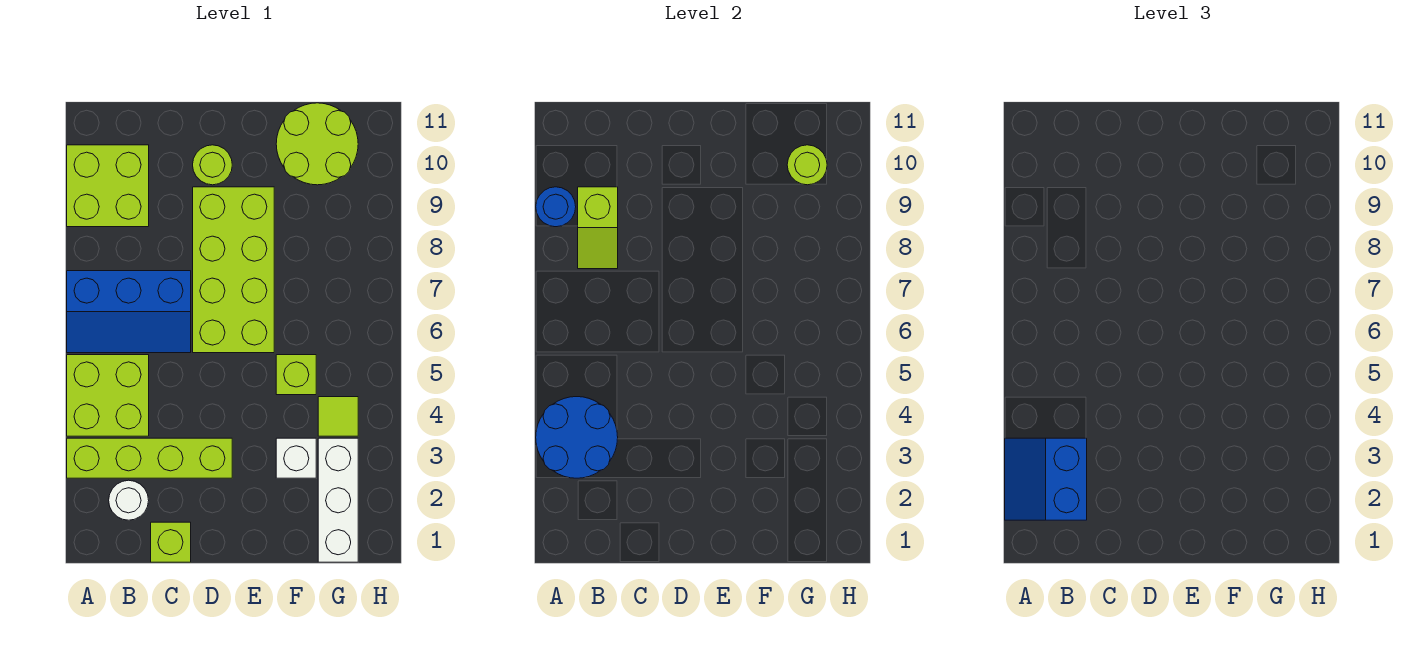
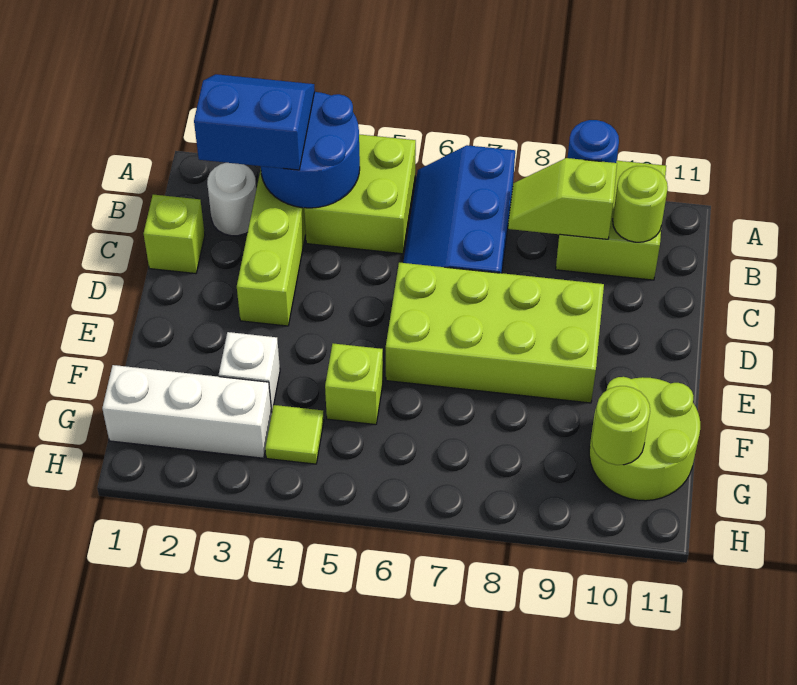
lime round brick D10 level 1 -> lime round brick B10 level 2

